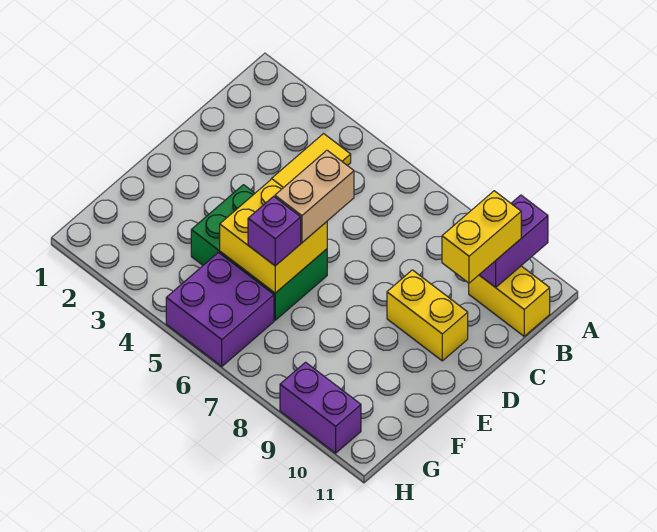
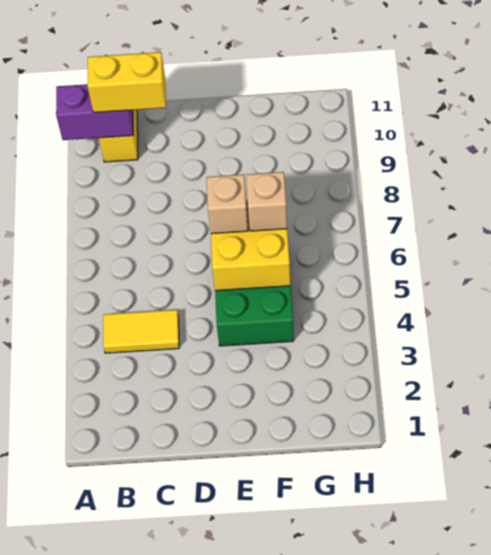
tan brick D6:E6 level 3 -> tan brick E6 level 3
yellow brick D9:D10 level 1 -> none
purple brick F6 level 3 -> tan brick F6 level 3
purple brick G5:H6 level 1 -> none
purple brick H9:H10 level 1 -> none

